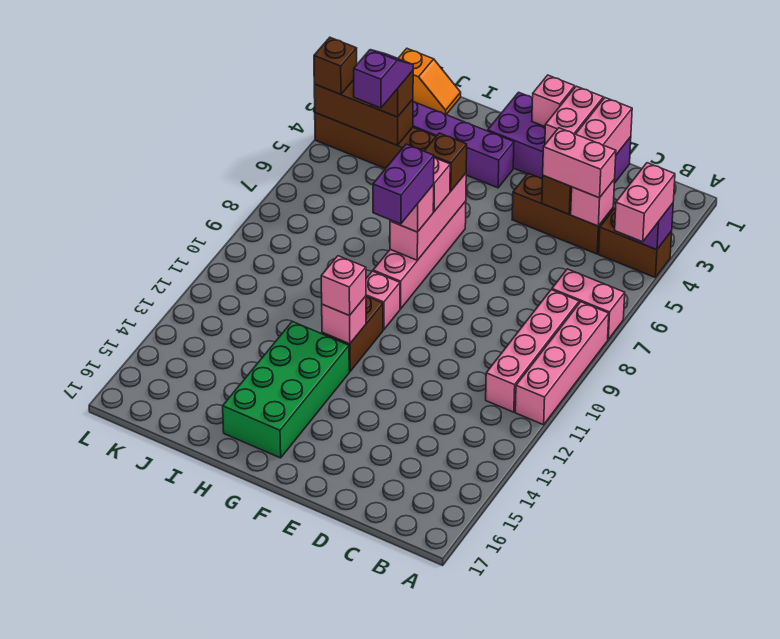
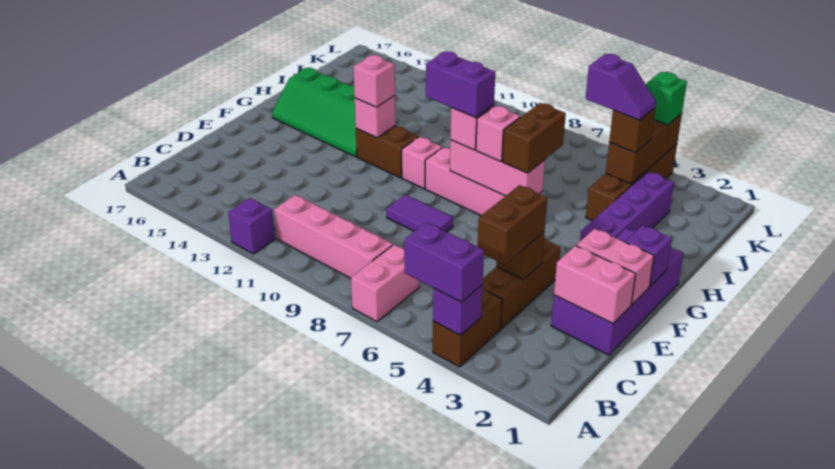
pink brick A4:A5 level 3 -> purple brick A4:A5 level 3
pink brick A8:A11 level 1 -> none
none -> purple brick A12 level 1
pink brick C4 level 2 -> none
pink brick C4:D4 level 3 -> brown brick C4:D4 level 3
none -> purple tile E8:E9 level 1
pink brick F1 level 2 -> purple brick F1 level 2
brown brick G6 level 3 -> brown brick G6:H6 level 3
green brick G13:H16 level 1 -> green slope G13:H16 level 1 top H
orange slope J1:K1 level 1 top K -> none
brown brick L4 level 3 -> green brick L4 level 3

